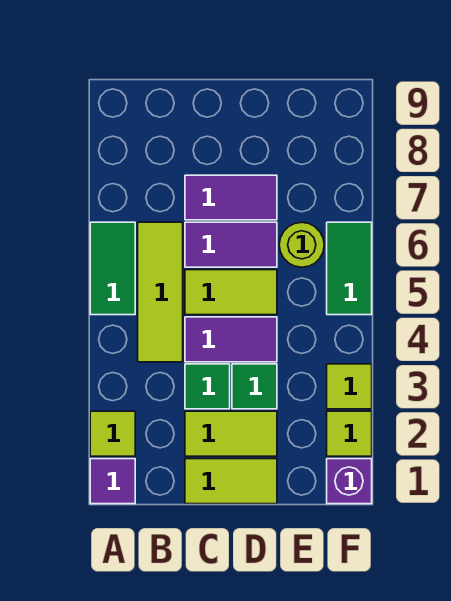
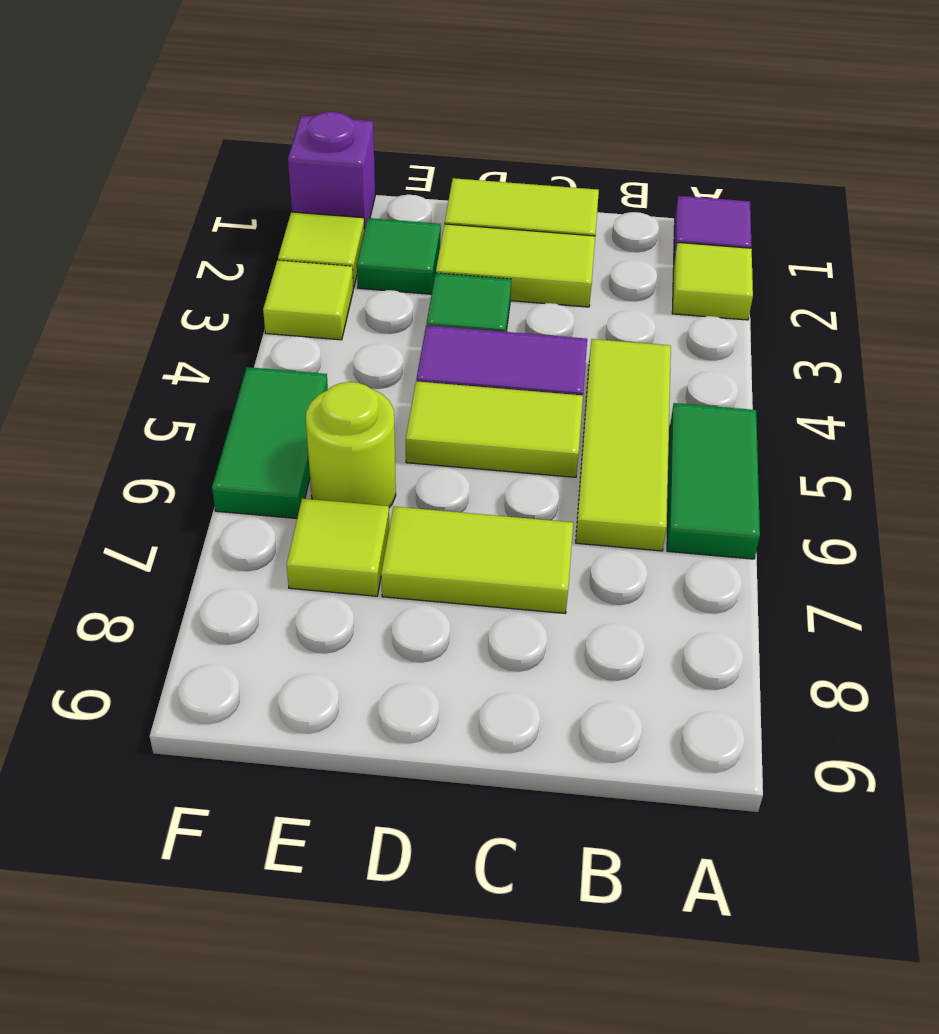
green tile C3 level 1 -> green tile E2 level 1
purple tile C6:D6 level 1 -> none
purple tile C7:D7 level 1 -> lime tile C7:D7 level 1
none -> lime tile E7 level 1

